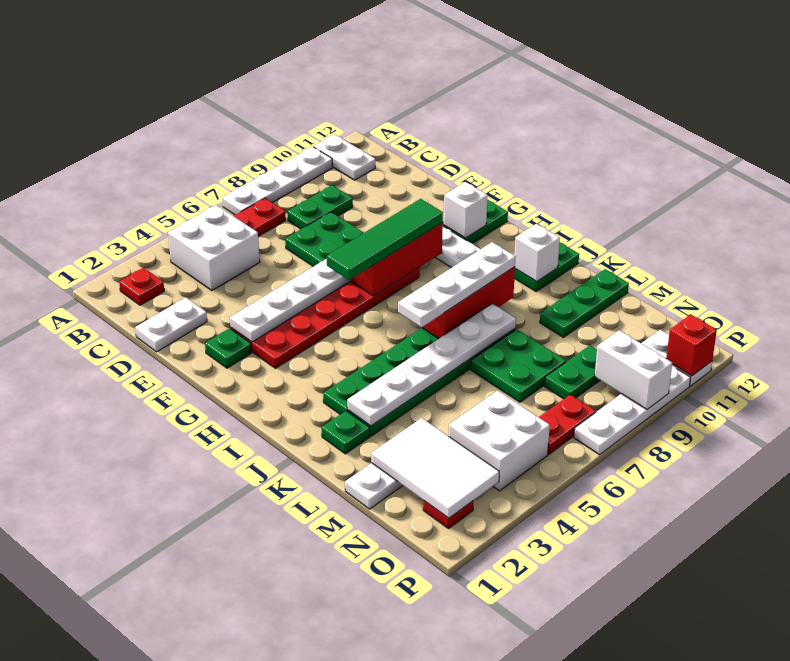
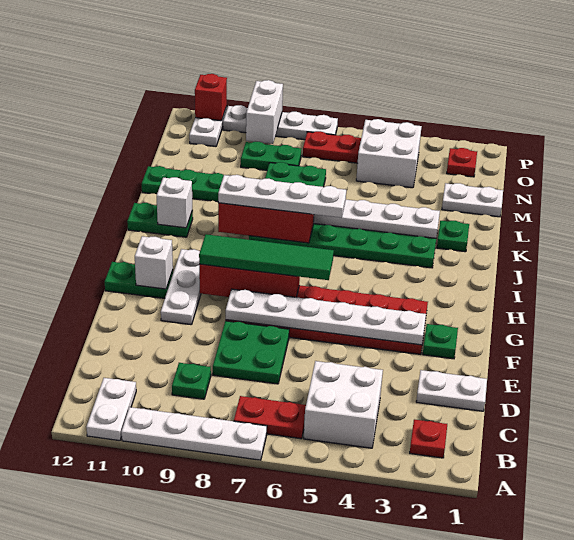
green plate C8:C9 level 1 -> green plate C9 level 1
white tile M2:O3 level 2 -> none

